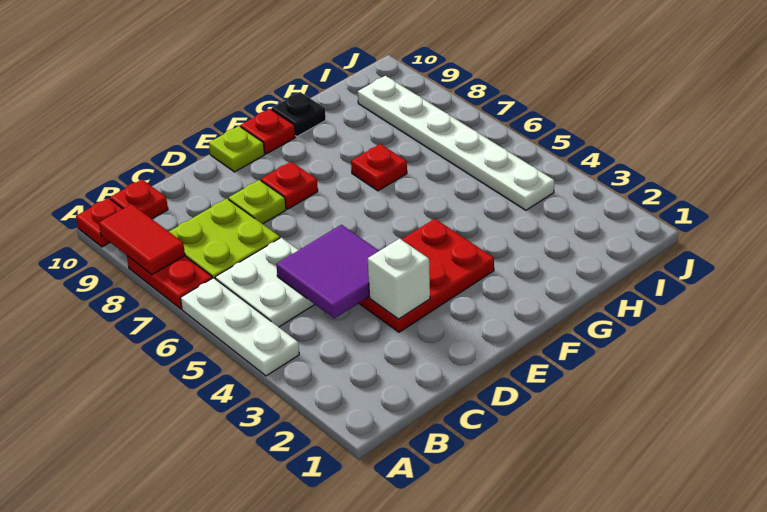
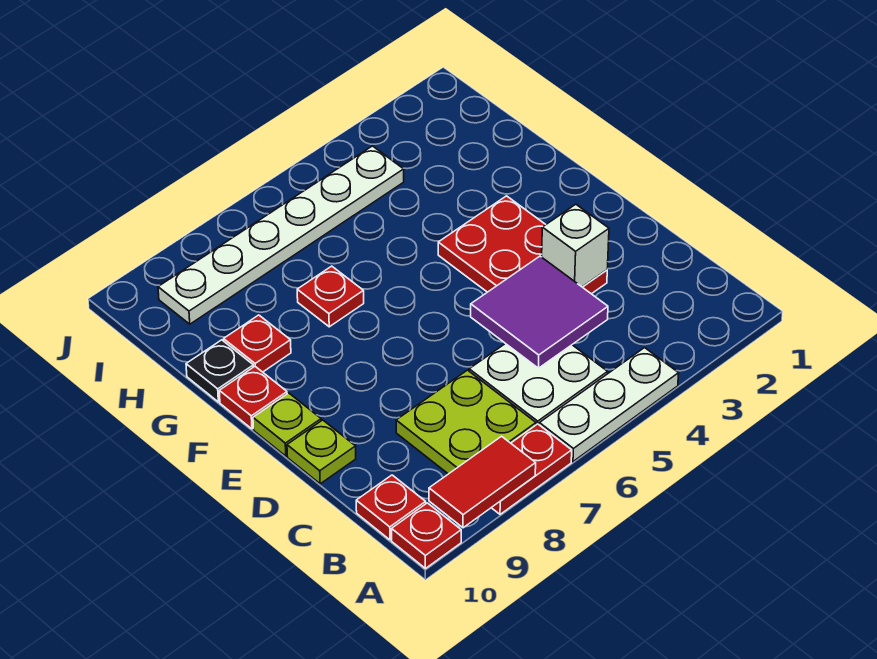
lime plate D8 level 1 -> lime plate D10 level 1
red plate E8 level 1 -> red plate G9 level 1

